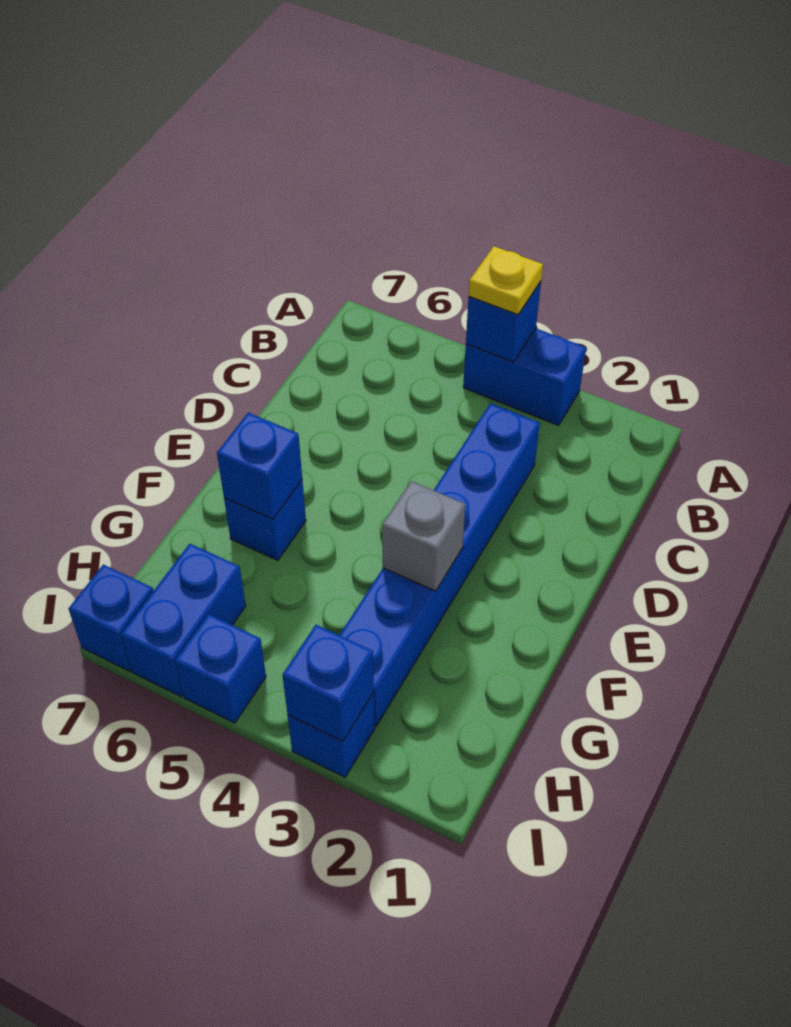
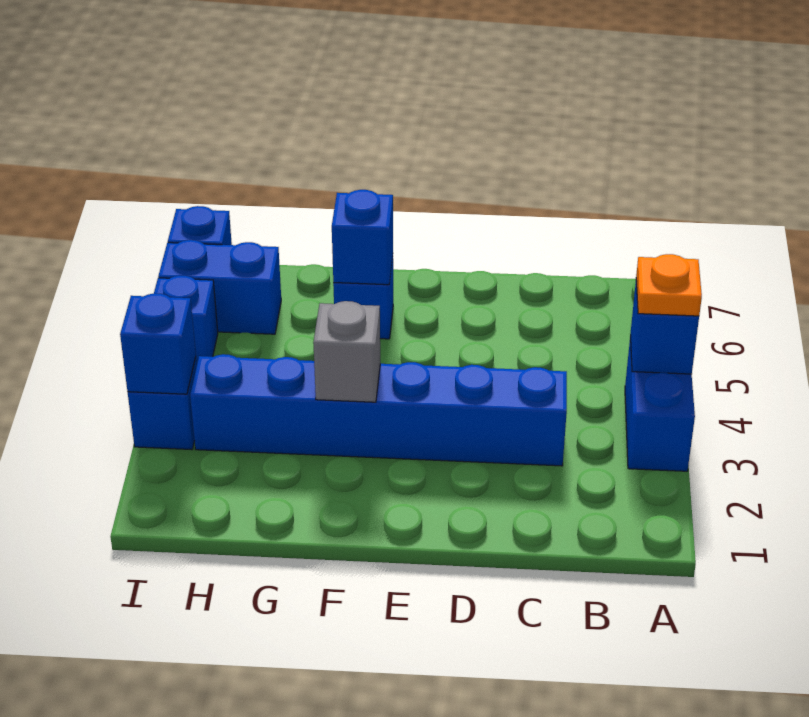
yellow plate A4 level 3 -> orange plate A4 level 3

